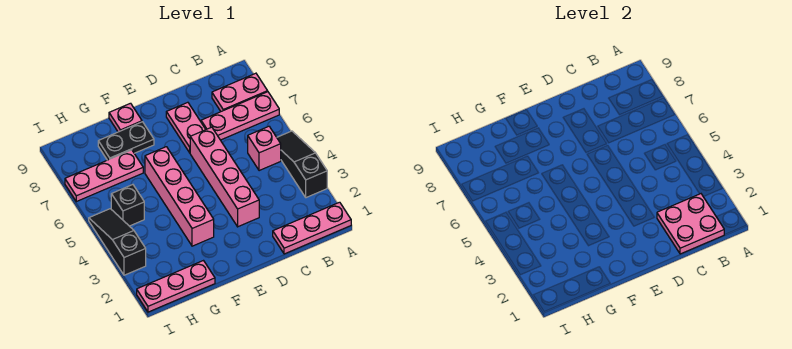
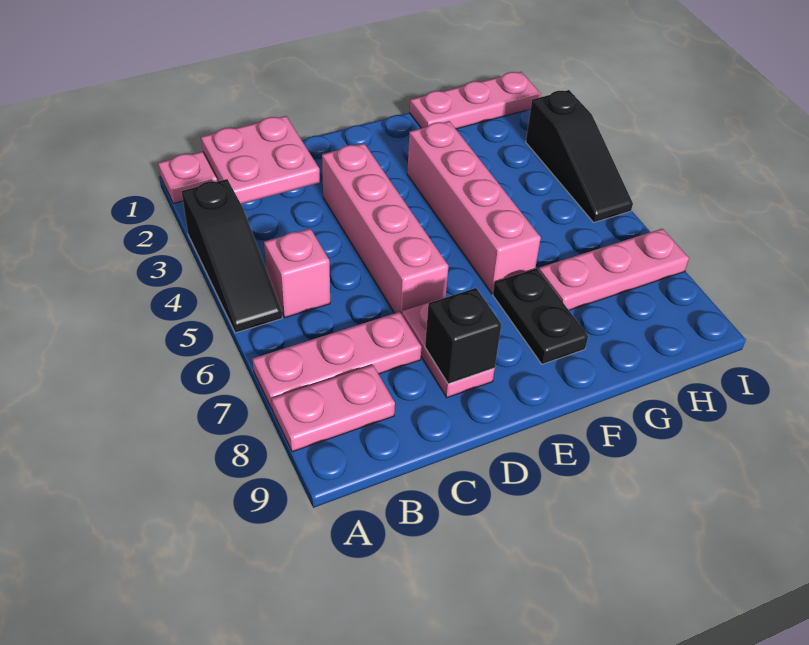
black plate F8:G8 level 1 -> black plate F7:F8 level 1
pink plate F9 level 1 -> none
black brick H5 level 1 -> black brick D8 level 2

